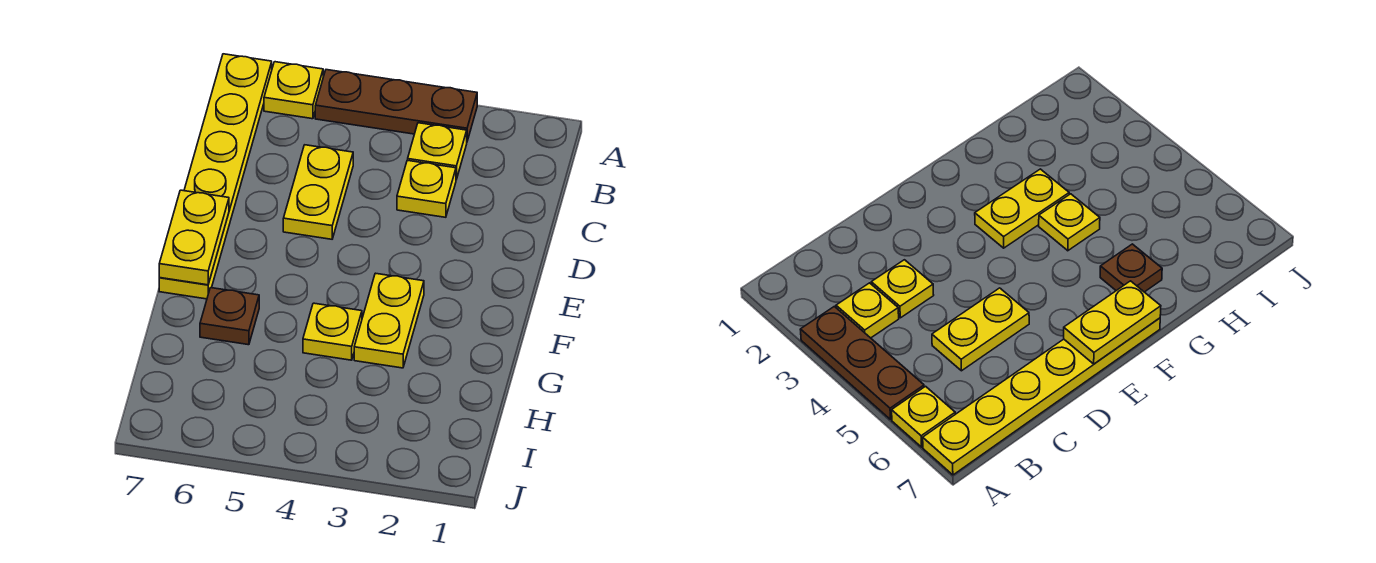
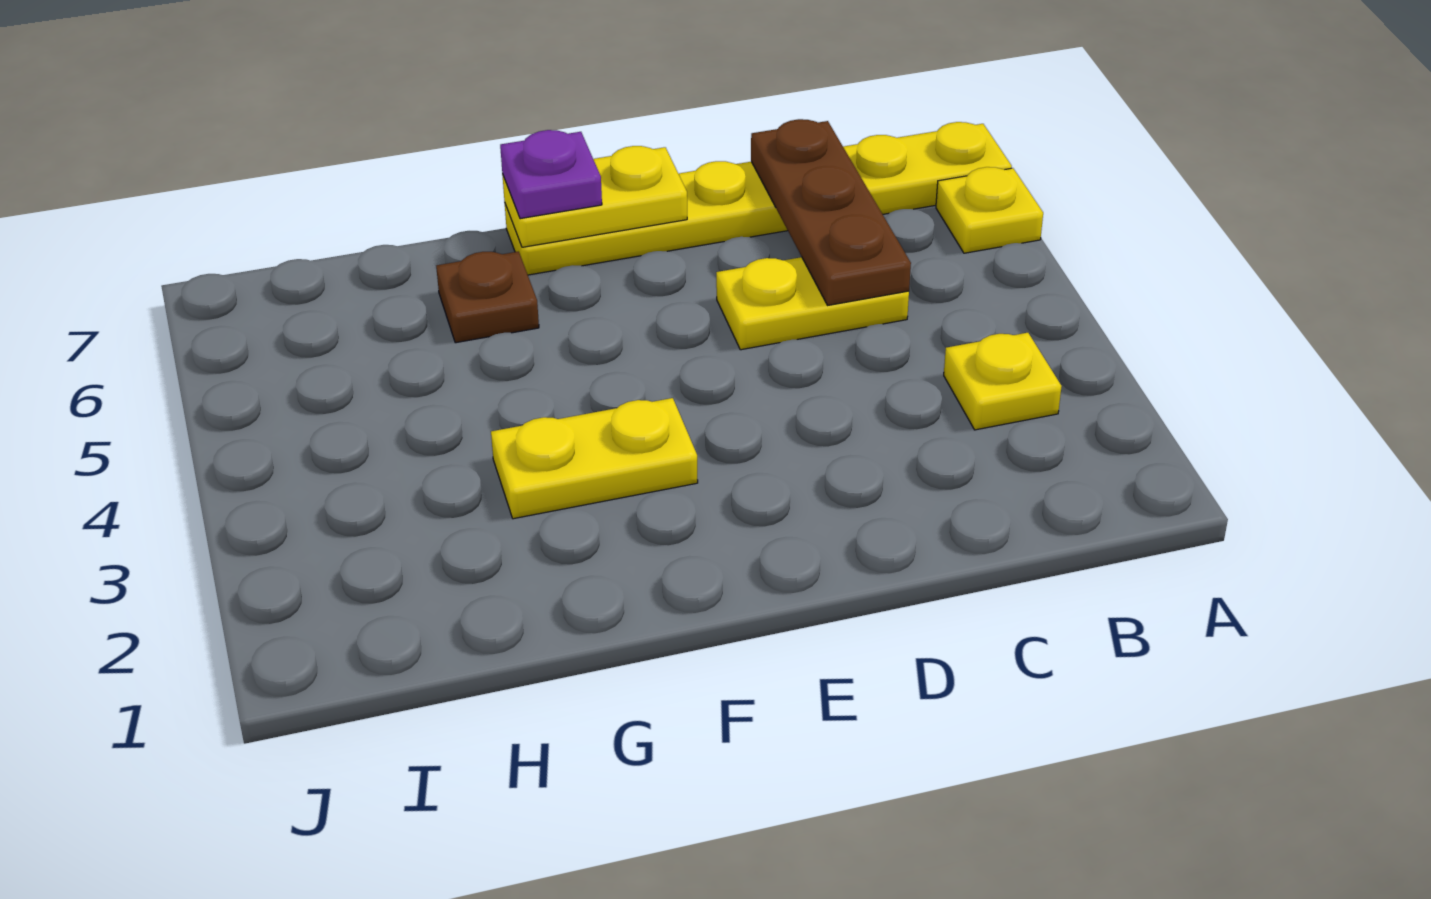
brown plate A3:A5 level 1 -> brown plate C5:C7 level 2
yellow plate C3 level 1 -> none
none -> purple plate F7 level 3
yellow plate G4 level 1 -> none

